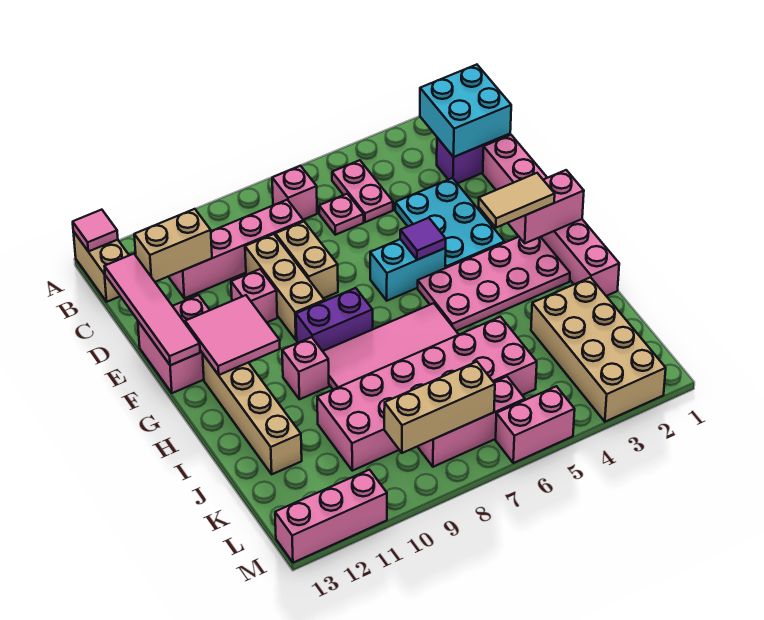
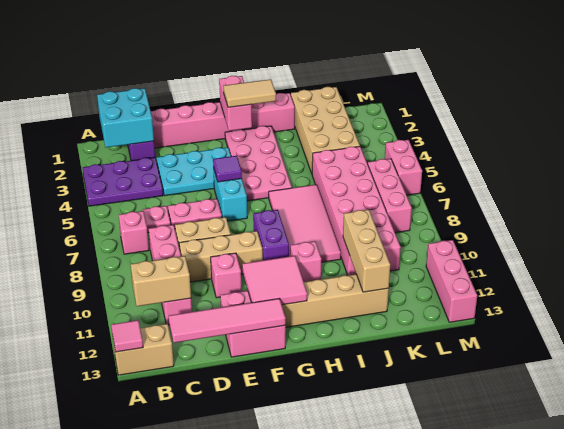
none -> purple plate A3:C4 level 1
pink plate B5:C5 level 1 -> pink plate D6:E6 level 1
tan brick C11:C12 level 2 -> tan brick B11:C11 level 2
tan tile G2:G3 level 3 -> tan tile G2:H2 level 3
tan brick J2:M3 level 1 -> tan brick J1:K4 level 1
tan brick L7:L9 level 2 -> tan brick J10:J12 level 2

